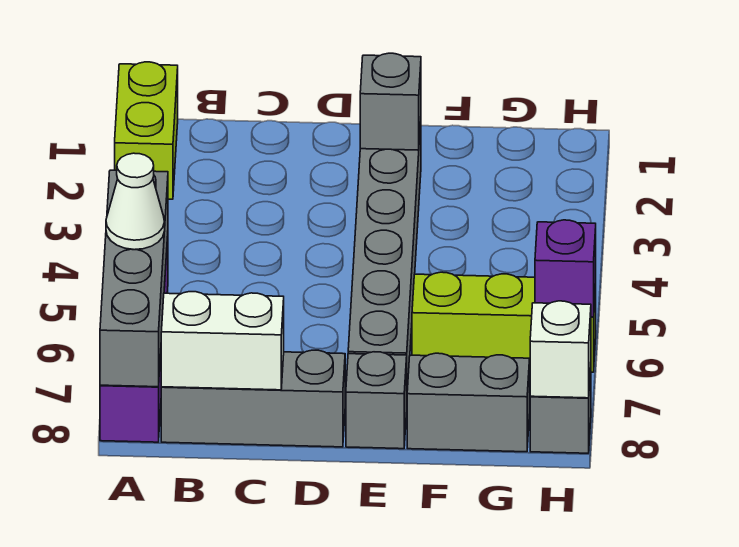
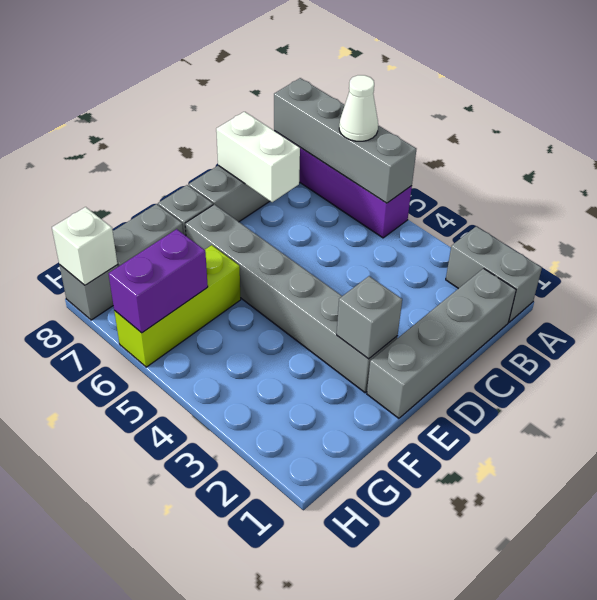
lime brick A1:A2 level 1 -> grey brick A1:A2 level 1
none -> grey brick B1:E1 level 1
white brick B8:C8 level 2 -> white brick C7:C8 level 2
purple brick H6 level 2 -> purple brick G6:H6 level 2

